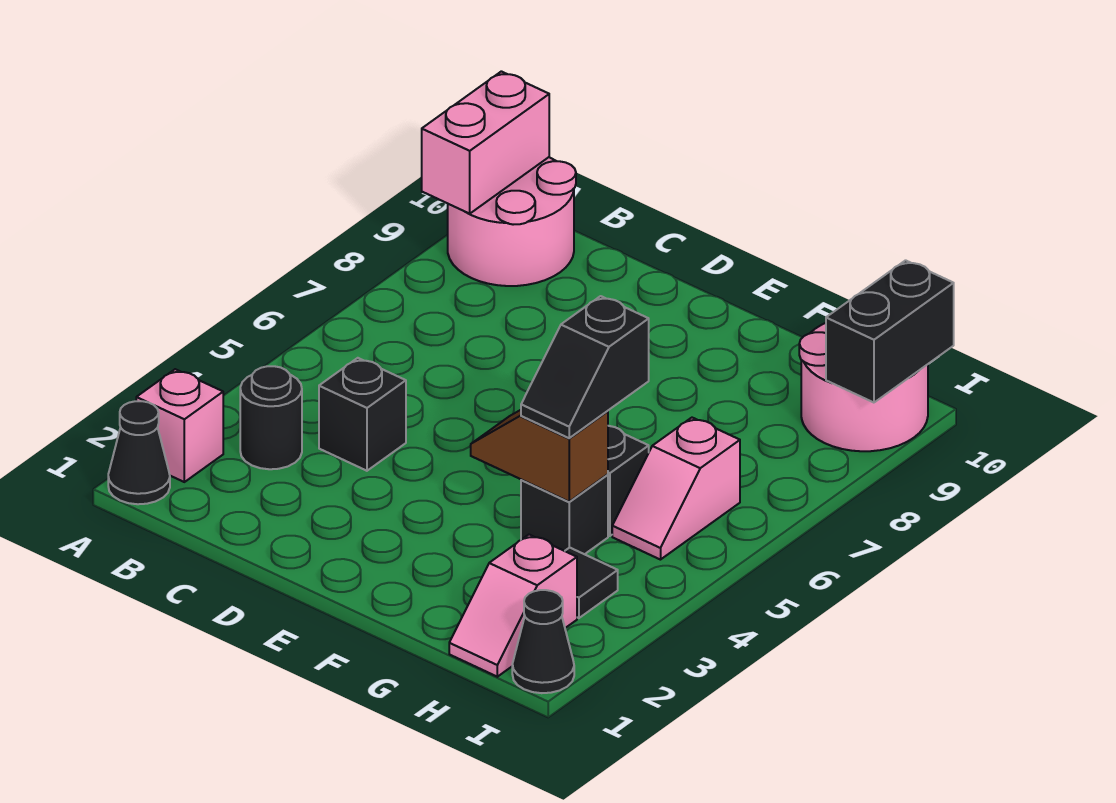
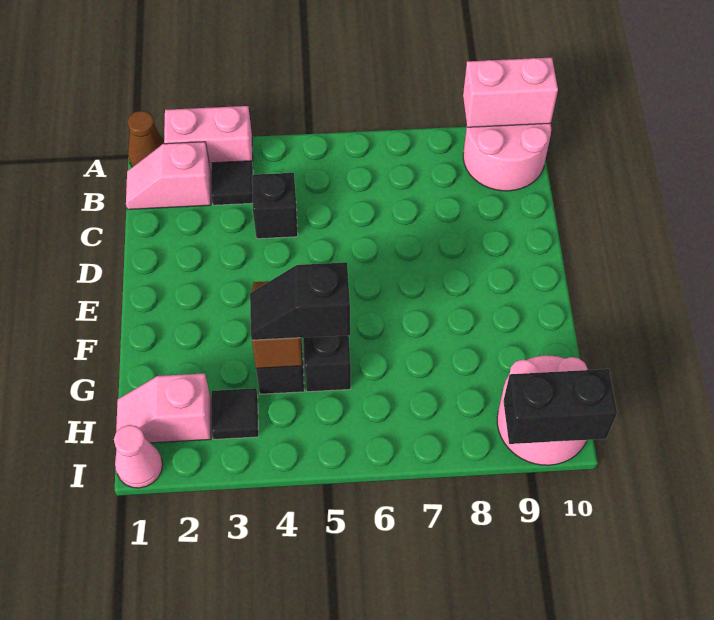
black cone A1 level 1 -> brown cone A1 level 1
pink brick A2 level 1 -> pink brick A2:A3 level 1
black round brick B3 level 1 -> black tile B3 level 1
pink slope H5:H6 level 1 top 6 -> pink slope B1:B2 level 1 top 2
black cone I1 level 1 -> pink cone I1 level 1

